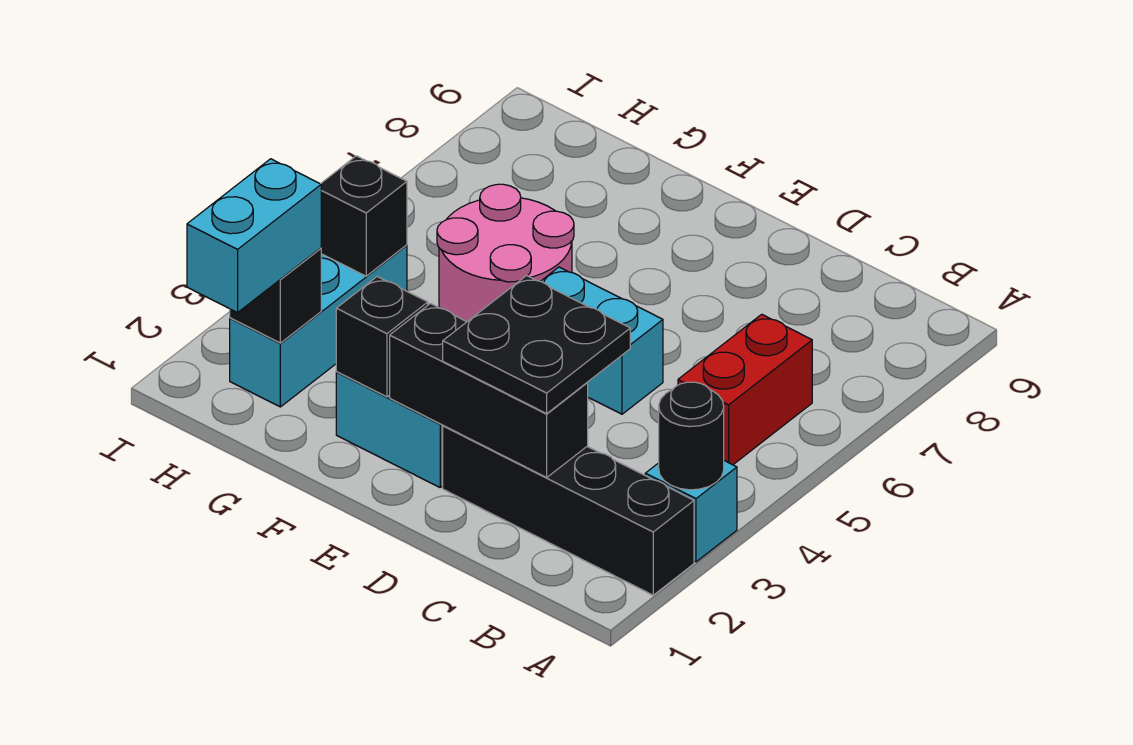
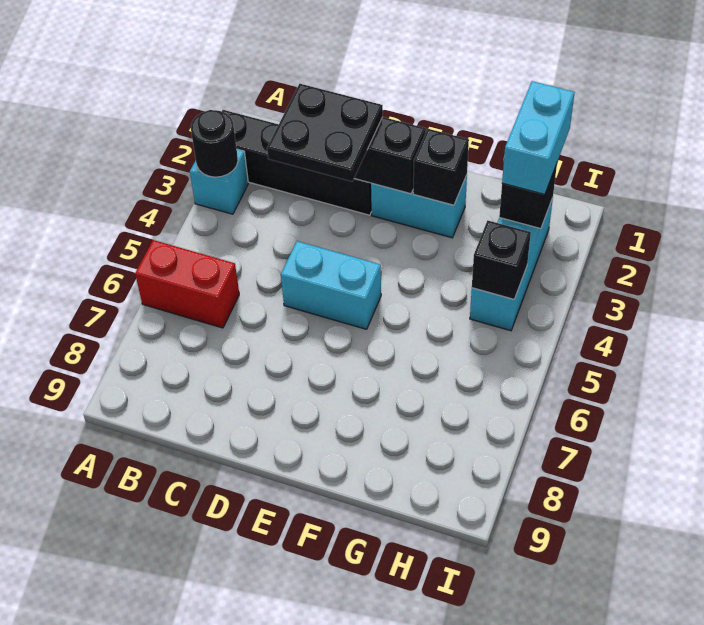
red brick B5:B6 level 1 -> red brick A6:B6 level 1
pink round brick F5:G6 level 1 -> none

